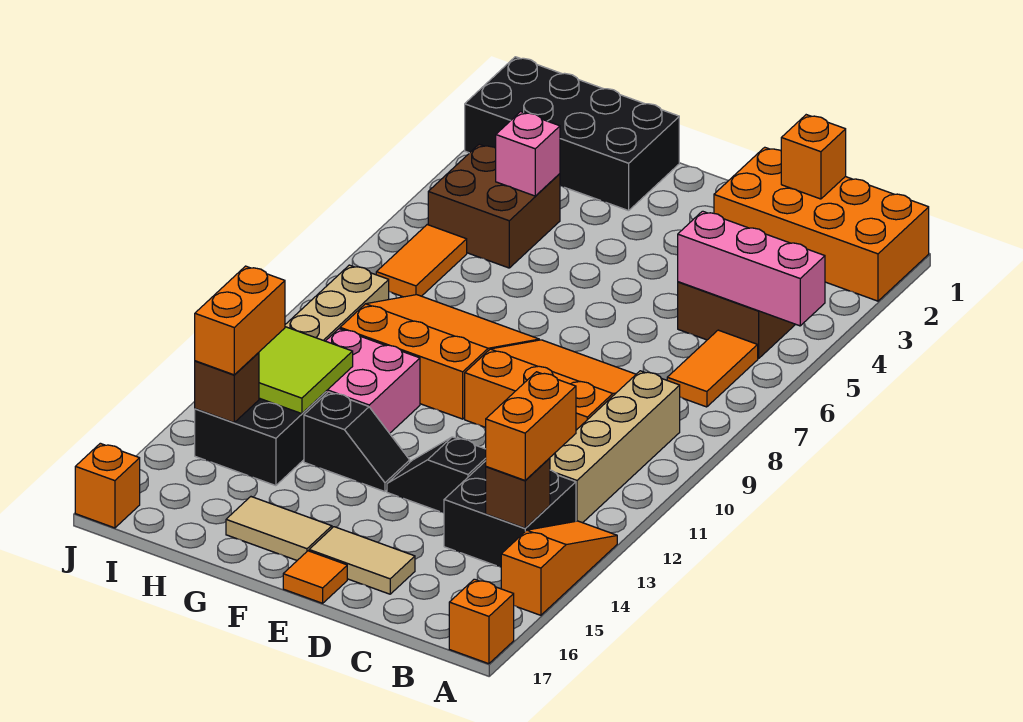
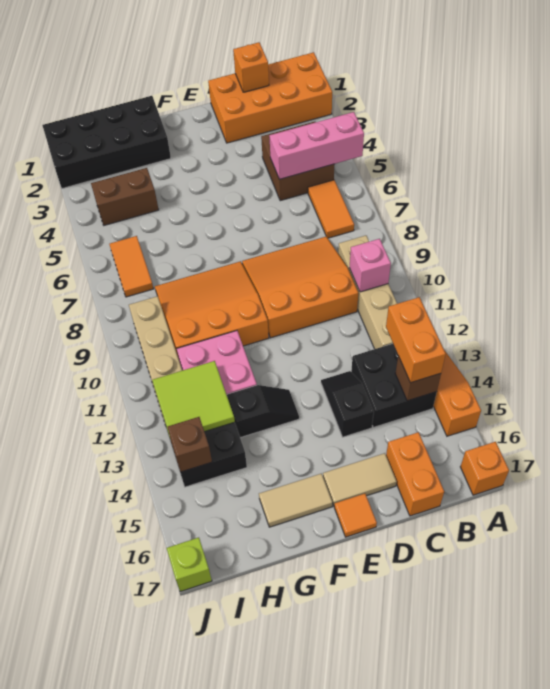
black slope D13:E13 level 1 top D -> black slope D13:D14 level 1 top 14
brown brick H4:I5 level 1 -> brown brick H4:I4 level 1
pink brick H4 level 2 -> pink brick B10 level 2
orange brick I13:I14 level 3 -> orange brick C16:C17 level 1
orange brick J17 level 1 -> lime brick J17 level 1

